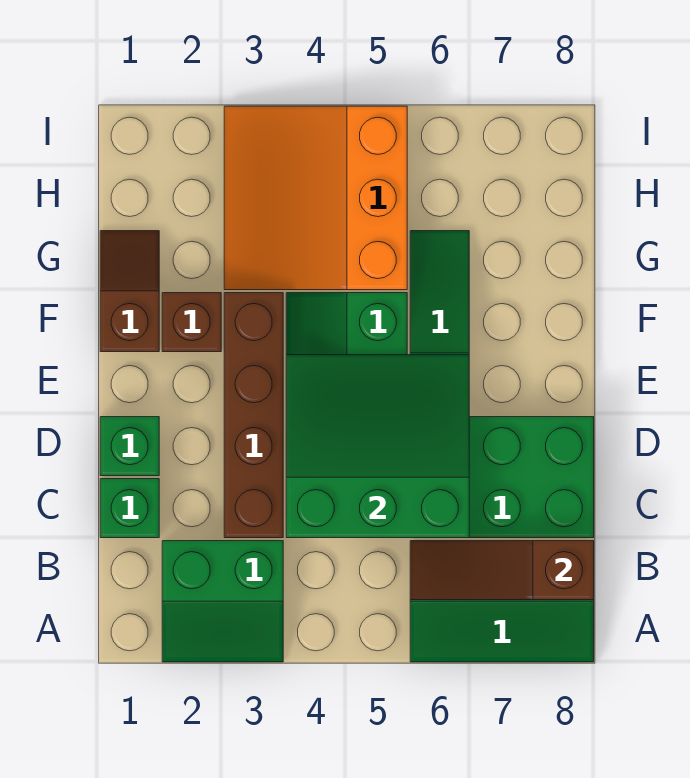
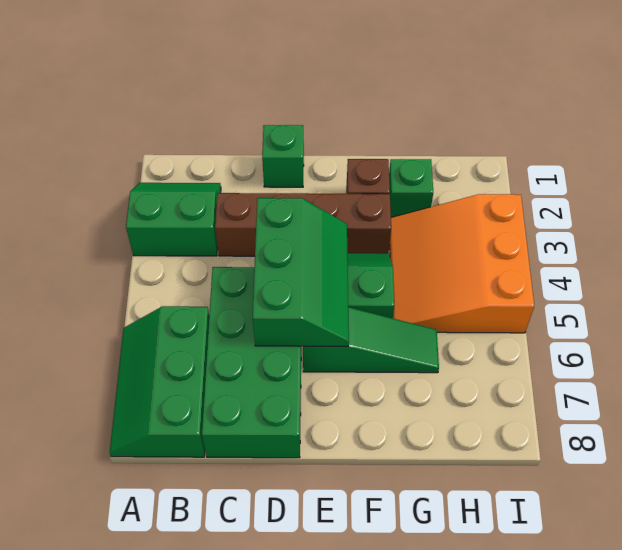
green slope A2:B3 level 1 top B -> green slope A2:B3 level 1 top 3
brown slope B6:B8 level 2 top 8 -> none
green brick C1 level 1 -> green brick G2 level 1
green slope C4:E6 level 2 top C -> green slope D4:E6 level 2 top D
brown slope F1:G1 level 1 top F -> none
orange slope G3:I5 level 1 top 5 -> orange slope G3:I5 level 1 top I

